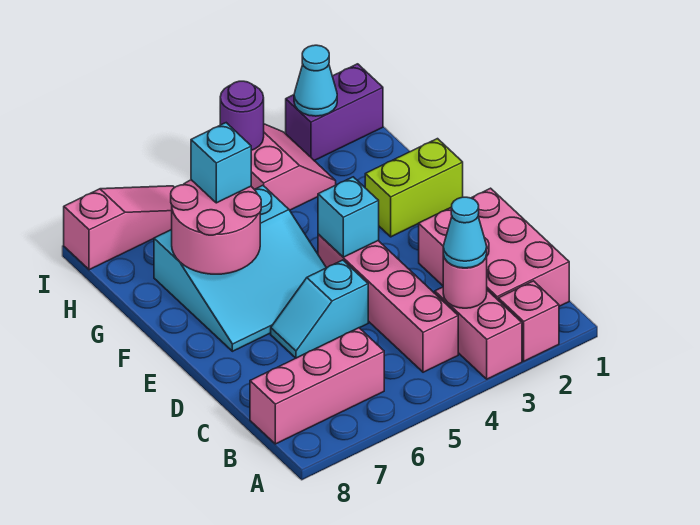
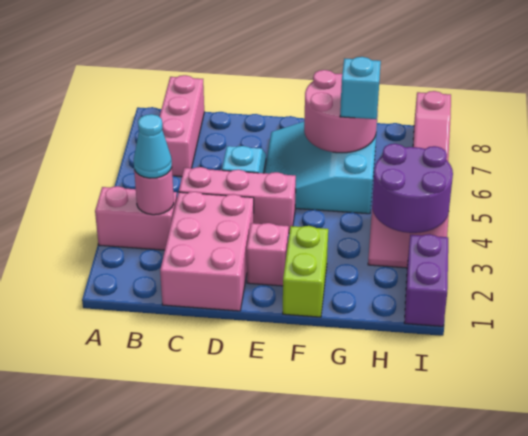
pink brick A2 level 1 -> pink brick E2 level 1
pink brick B1:D2 level 1 -> pink brick C1:D3 level 1
pink brick B4:E4 level 1 -> pink brick C4:E4 level 1
cyan brick E4 level 2 -> none
cyan cone I2 level 2 -> none
purple round brick I4 level 2 -> purple round brick H3:I4 level 2

